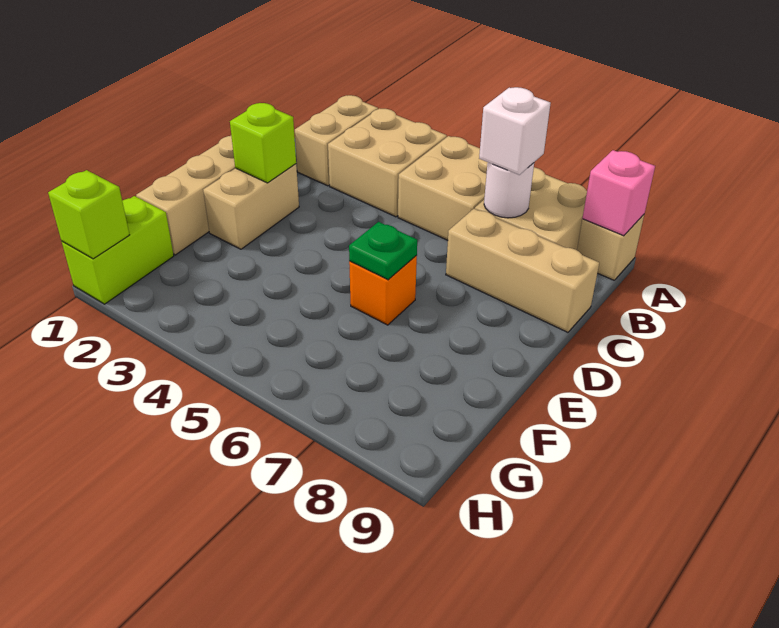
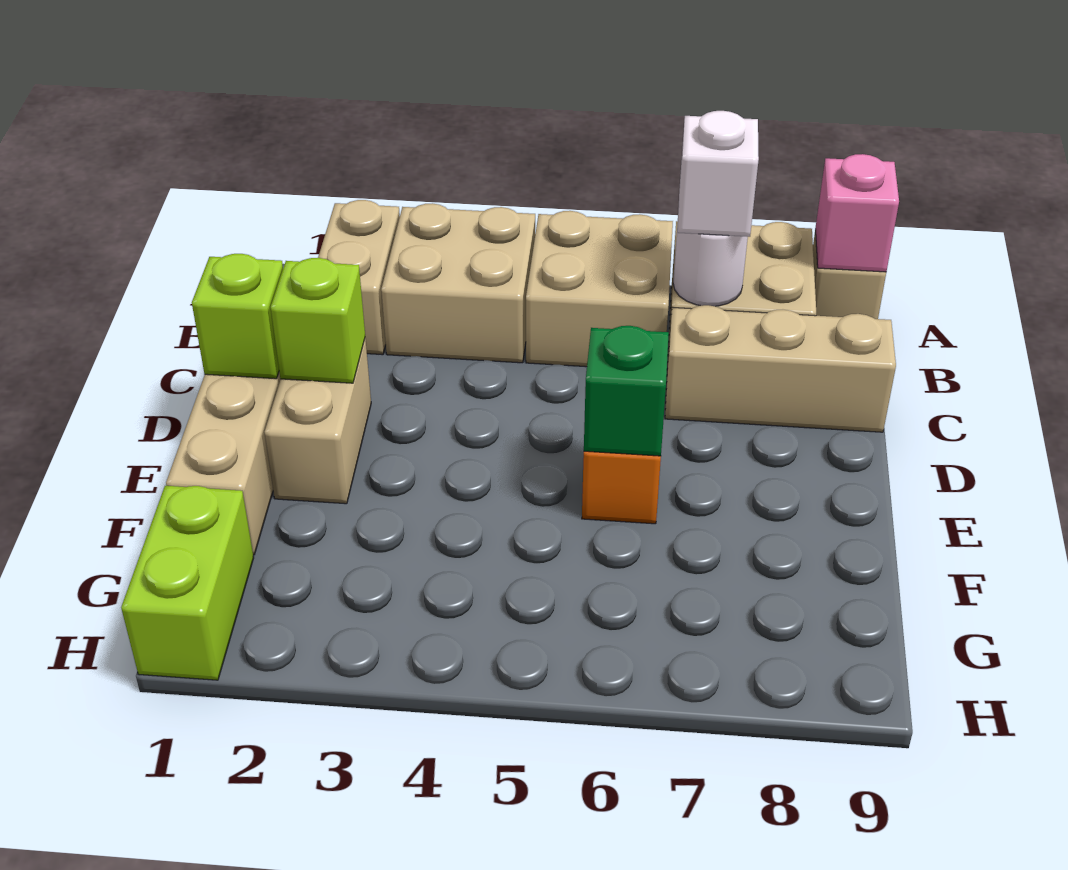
green plate E6 level 2 -> green brick E6 level 2
lime brick H1 level 2 -> lime brick D1 level 2

